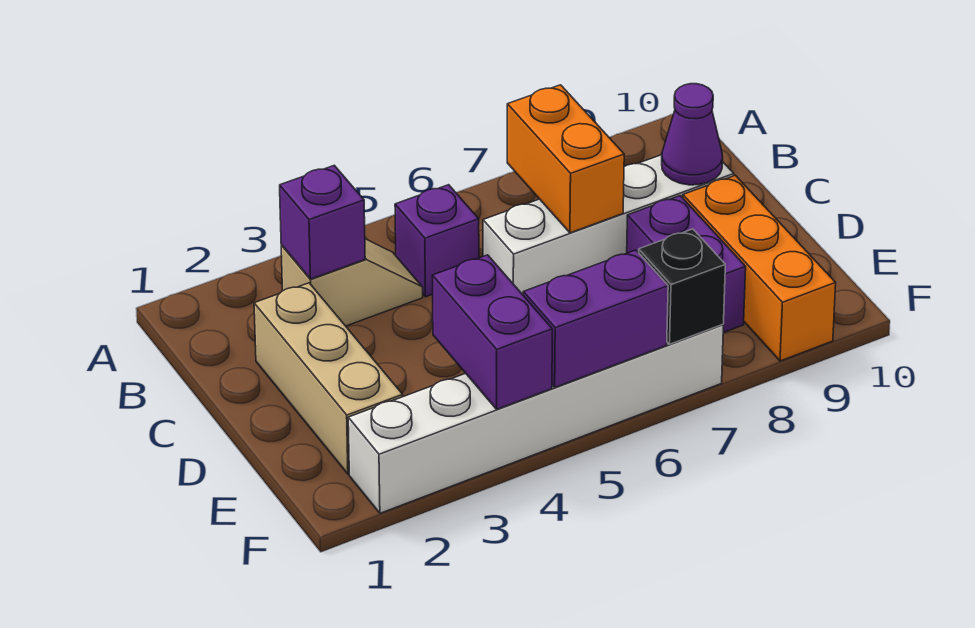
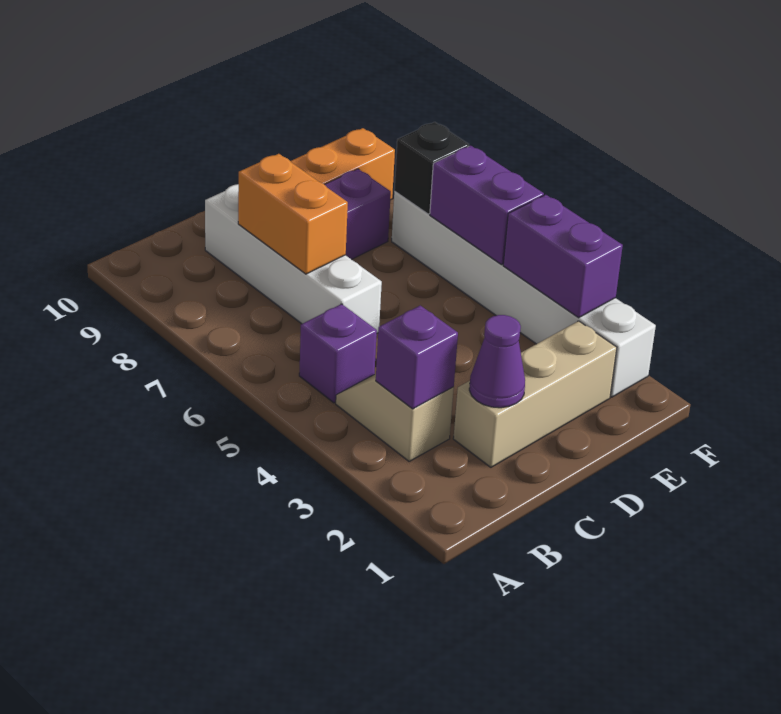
orange brick B7:C7 level 2 -> orange brick C7:C8 level 2
purple cone C9 level 2 -> purple cone C2 level 2
purple brick E4:F4 level 2 -> purple brick F3:F4 level 2

